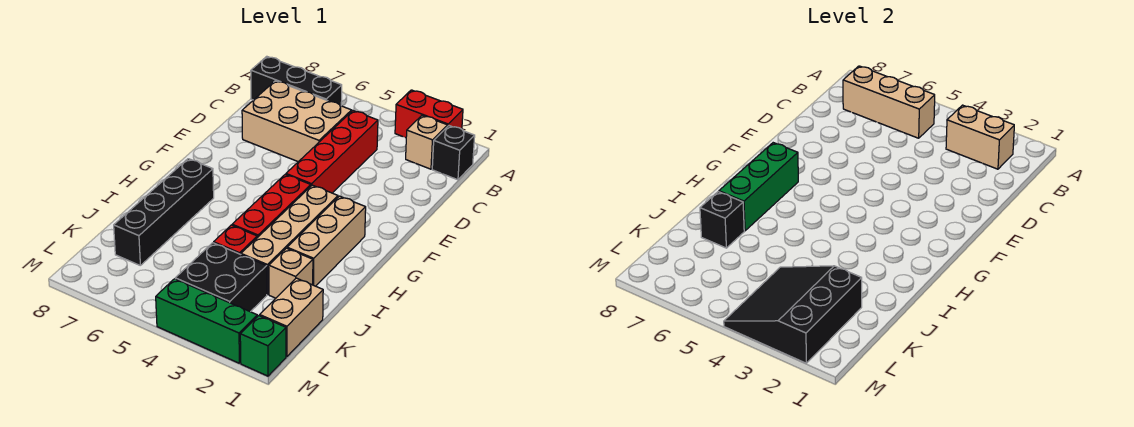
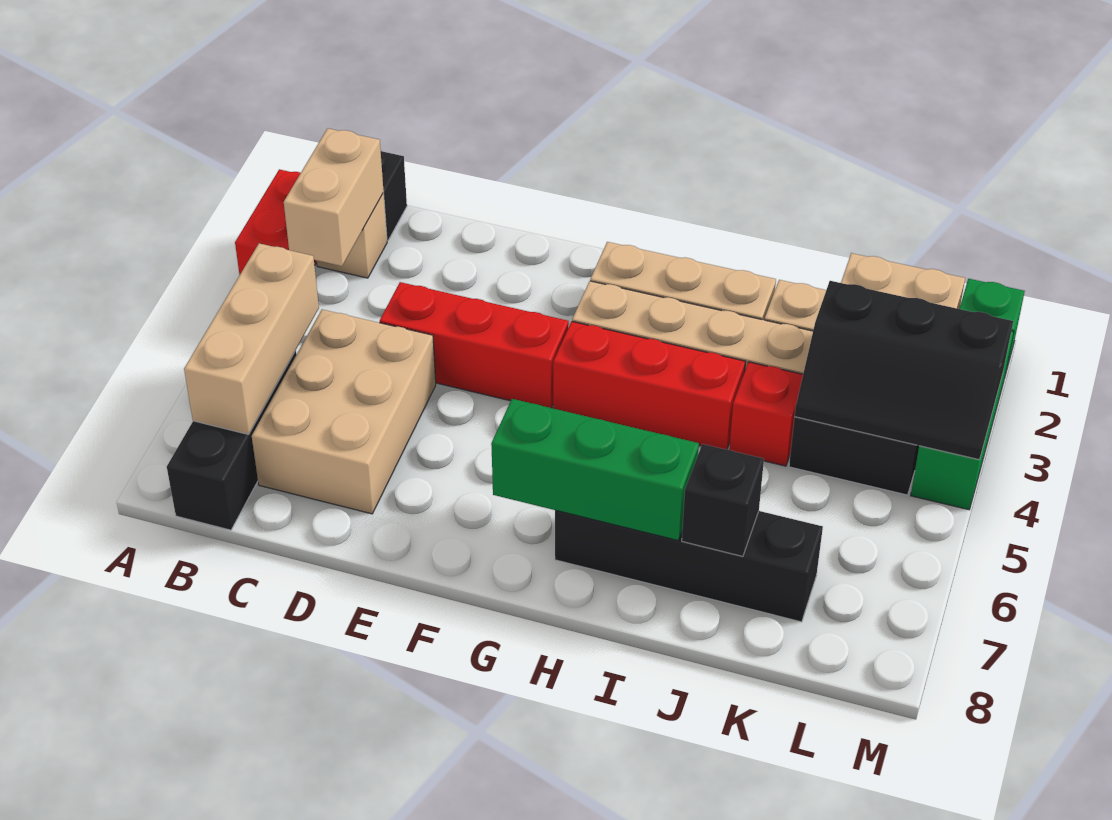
red brick C4:F4 level 1 -> red brick D4:F4 level 1
black slope K2:M4 level 2 top 2 -> black slope K3:M4 level 2 top 3

